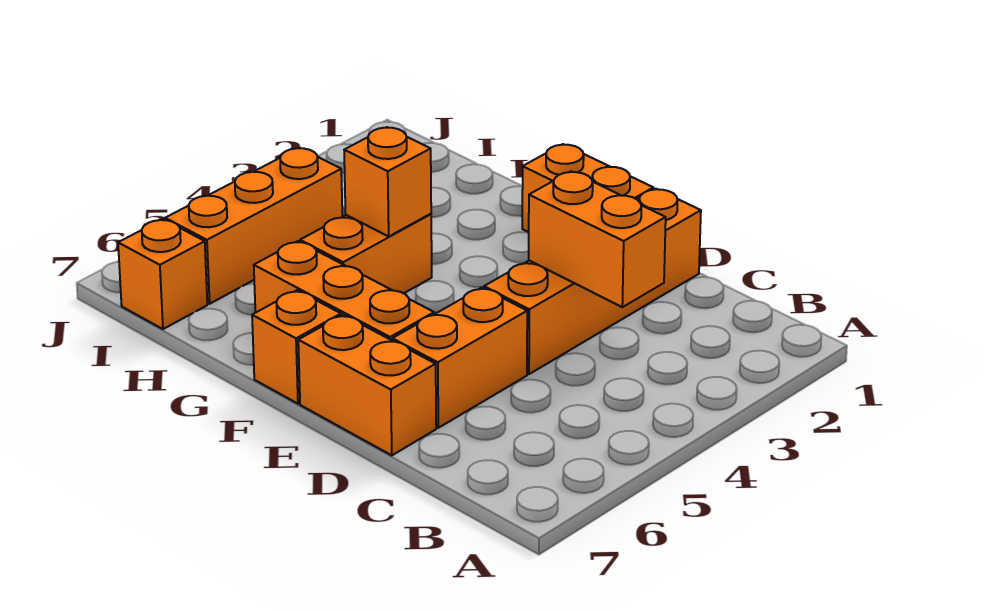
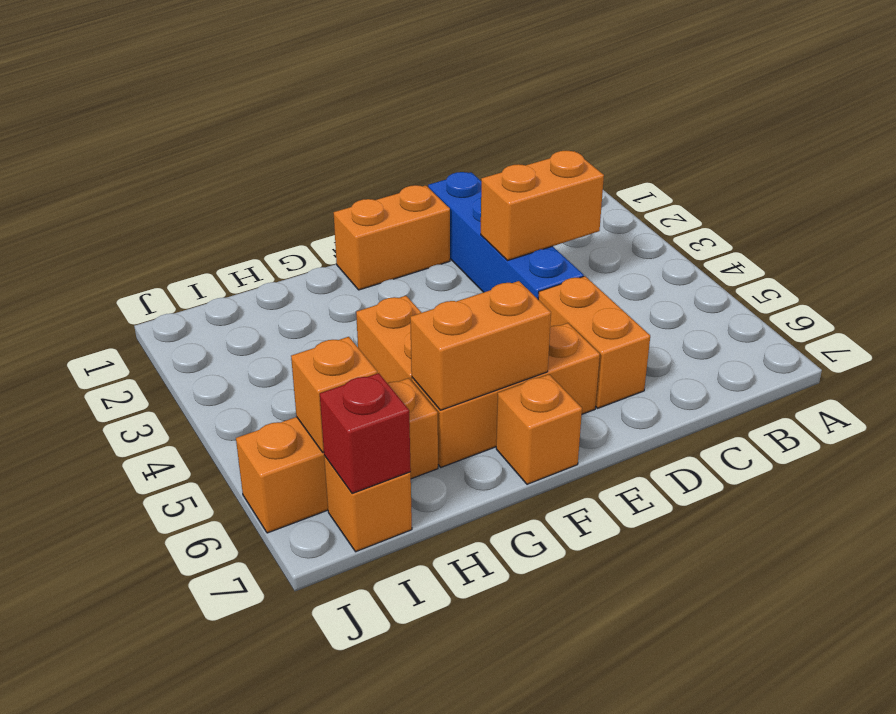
orange brick D1:D4 level 1 -> blue brick D1:D4 level 1
orange brick D7:E7 level 1 -> orange brick F6:G6 level 2
orange brick G4 level 2 -> orange brick I6 level 2
orange brick I4:I6 level 1 -> orange brick H6:J6 level 1
none -> red brick I7 level 2

